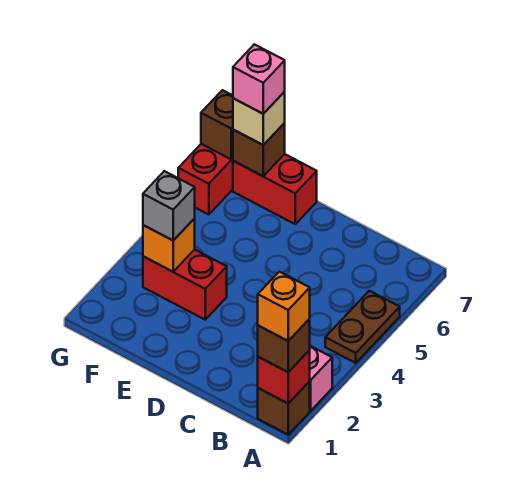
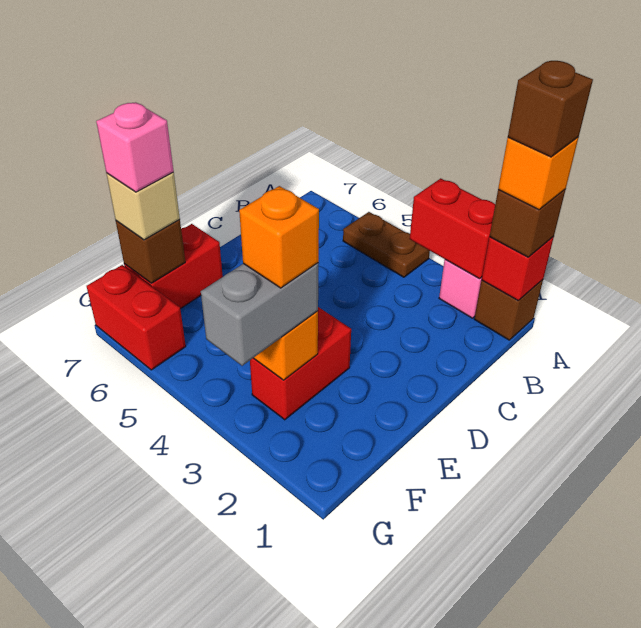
none -> red brick A2:A3 level 2
grey brick F3 level 3 -> grey brick F3:G3 level 3
none -> orange brick F3 level 4
brown brick G7 level 2 -> brown brick A1 level 5

